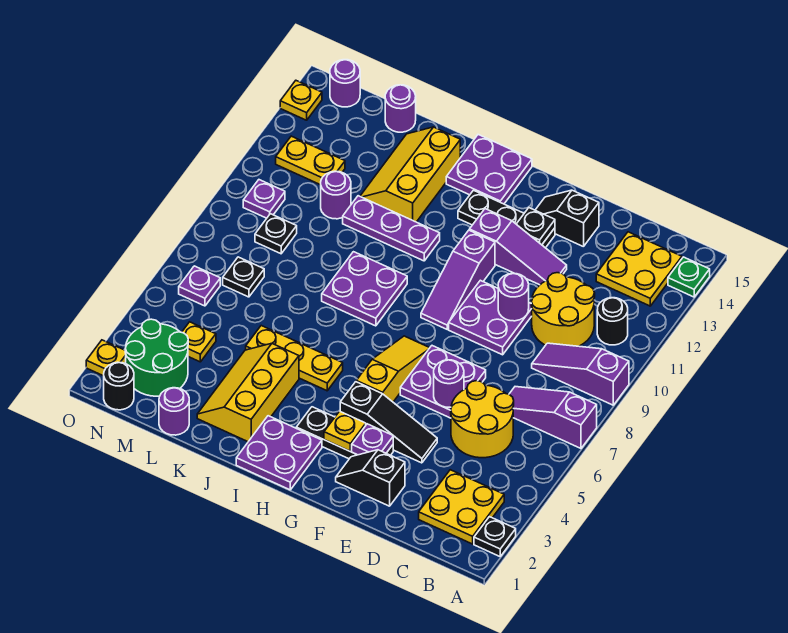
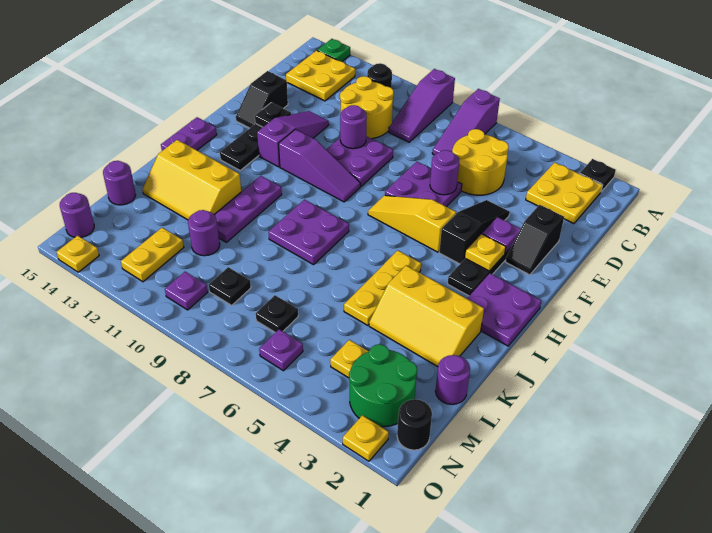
purple plate H14:I15 level 1 -> purple plate H15:I15 level 1

